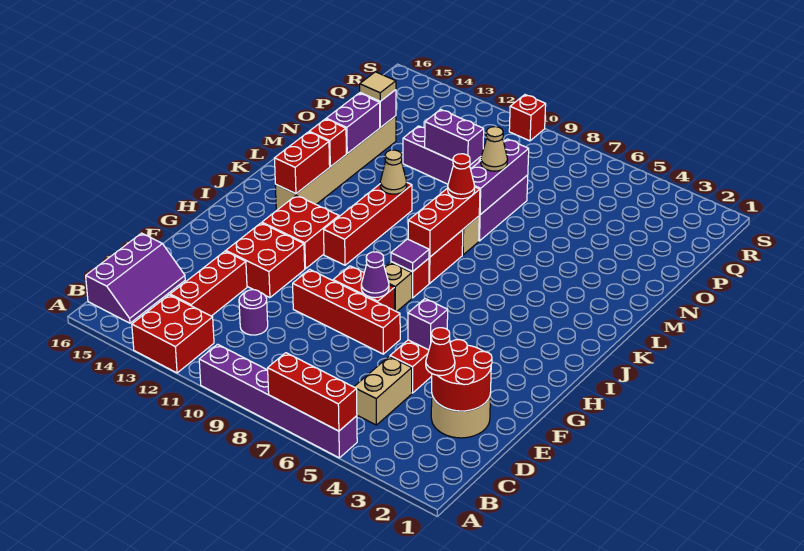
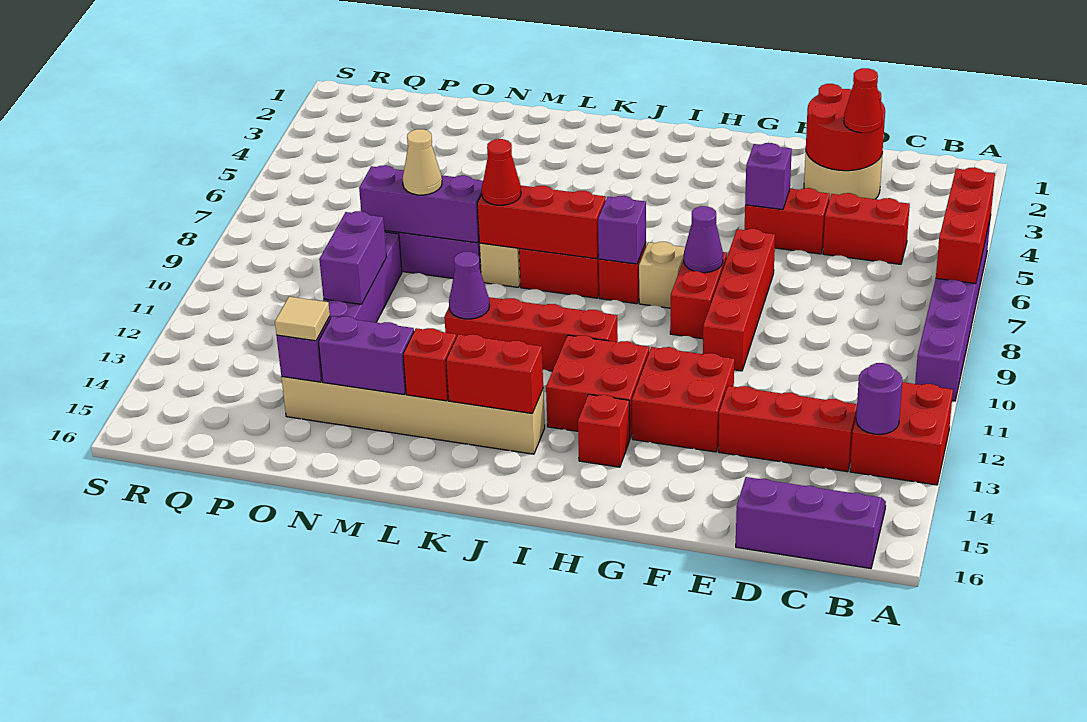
tan brick C5:D5 level 1 -> red brick C5:D5 level 1
purple round brick D11 level 1 -> purple round brick B13 level 2
purple tile I8 level 2 -> purple brick I8 level 2
tan cone L11 level 2 -> purple cone L11 level 2
red brick S10 level 1 -> red brick H14 level 1

